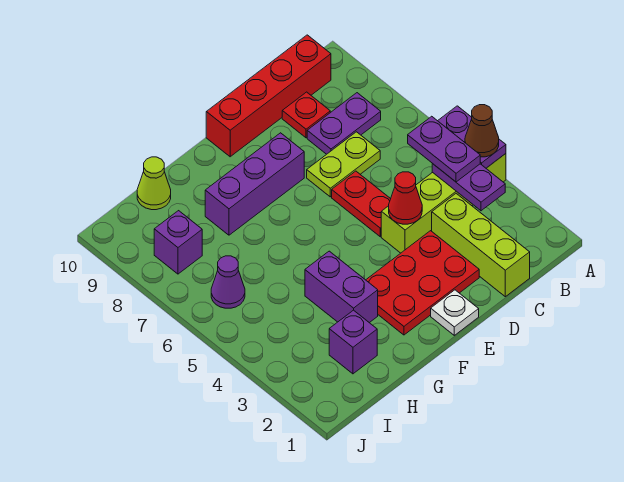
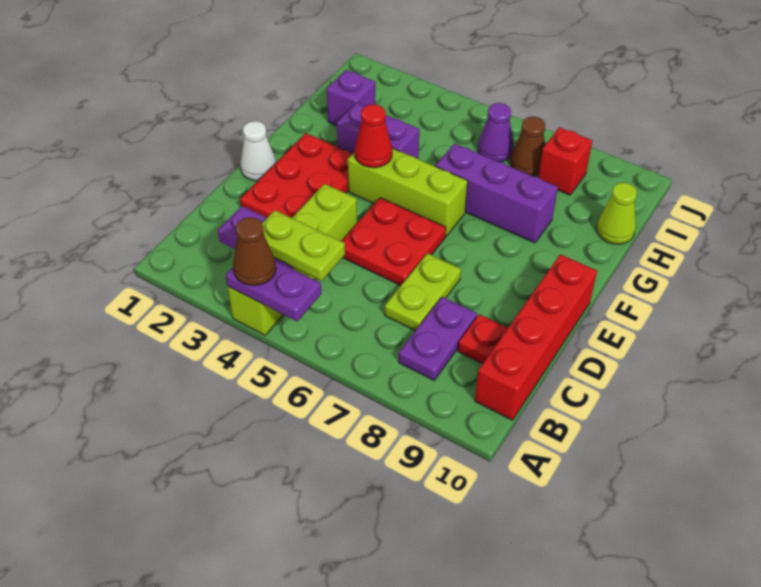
purple plate B4:B5 level 3 -> lime plate B4:B5 level 3
lime brick C1:C3 level 1 -> lime brick F4:F6 level 1
red cone D4 level 2 -> red cone F4 level 2
red plate D5:D6 level 1 -> red plate D5:E6 level 1
white plate E1 level 1 -> white cone E1 level 1
purple brick E8:G8 level 1 -> purple brick G6:G8 level 1
none -> brown cone I7 level 1
purple brick I8 level 1 -> red brick I8 level 1

